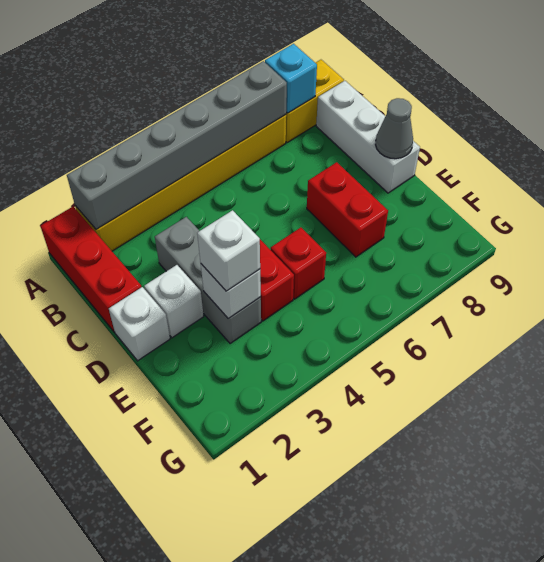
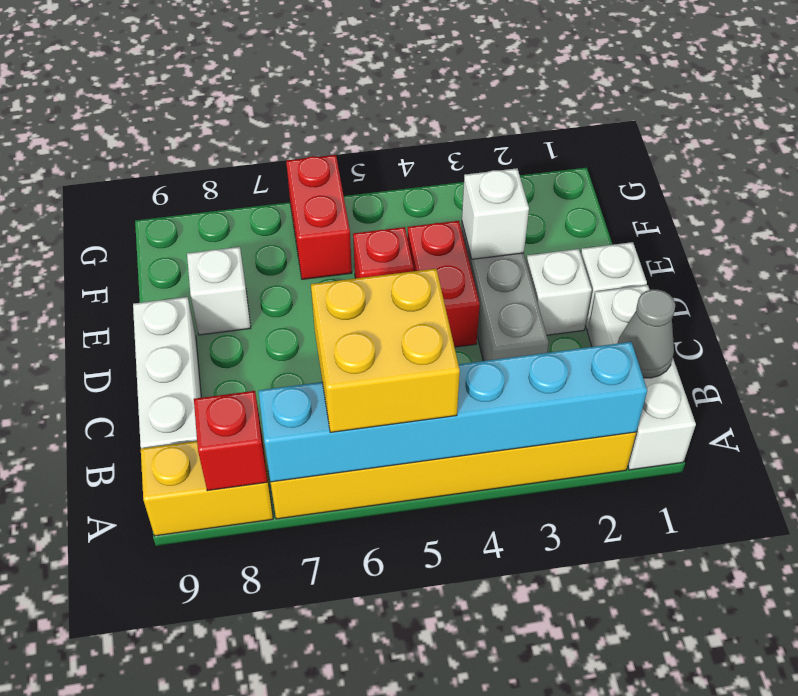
red brick A1:C1 level 1 -> white brick A1:C1 level 1
grey brick A2:A7 level 2 -> cyan brick A2:A7 level 2
none -> yellow brick A5:B6 level 3
cyan brick A8 level 2 -> red brick A8 level 2
red brick D7:E7 level 1 -> red brick F6:G6 level 1
grey cone D9 level 2 -> grey cone B1 level 2
white brick E3 level 3 -> white brick E8 level 1

